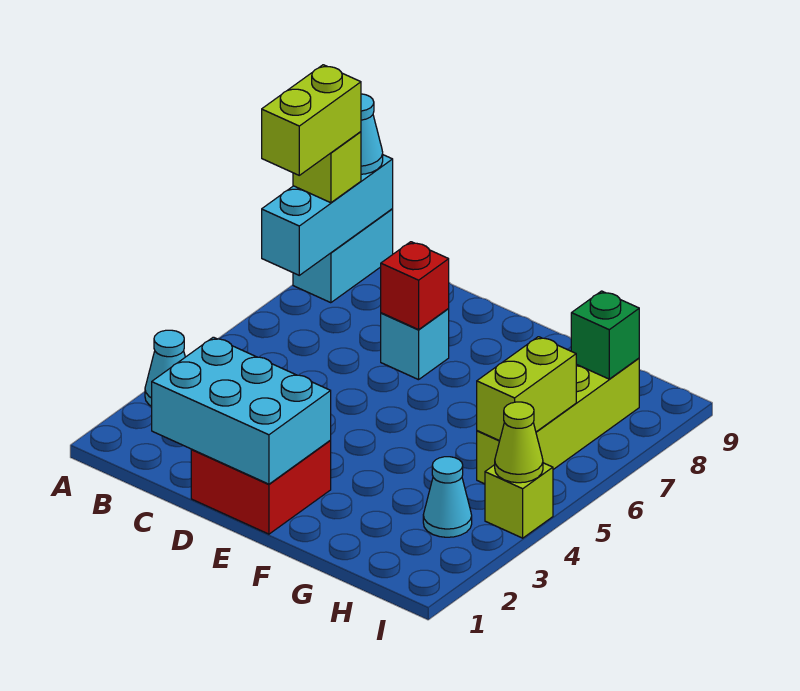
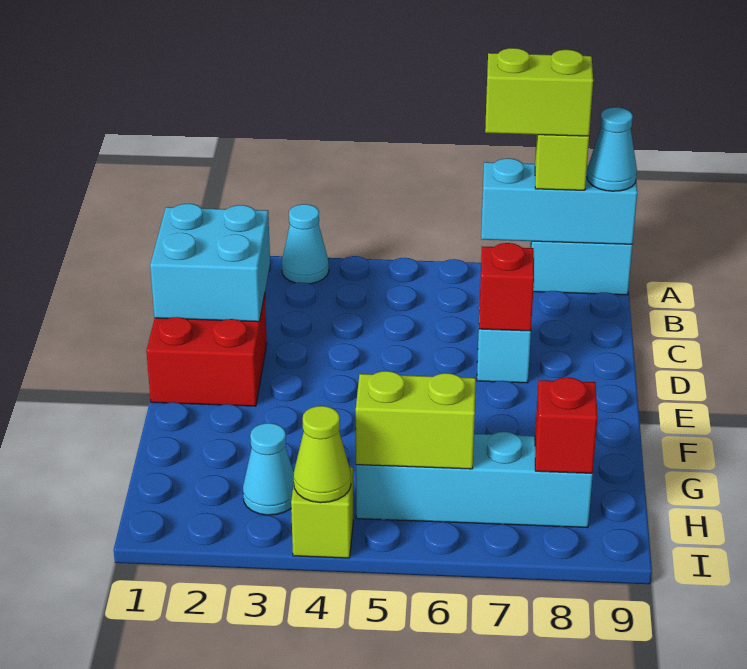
cyan brick C1:E2 level 2 -> cyan brick C1:D2 level 2
lime brick H5:H8 level 1 -> cyan brick H5:H8 level 1
green brick H8 level 2 -> red brick H8 level 2

